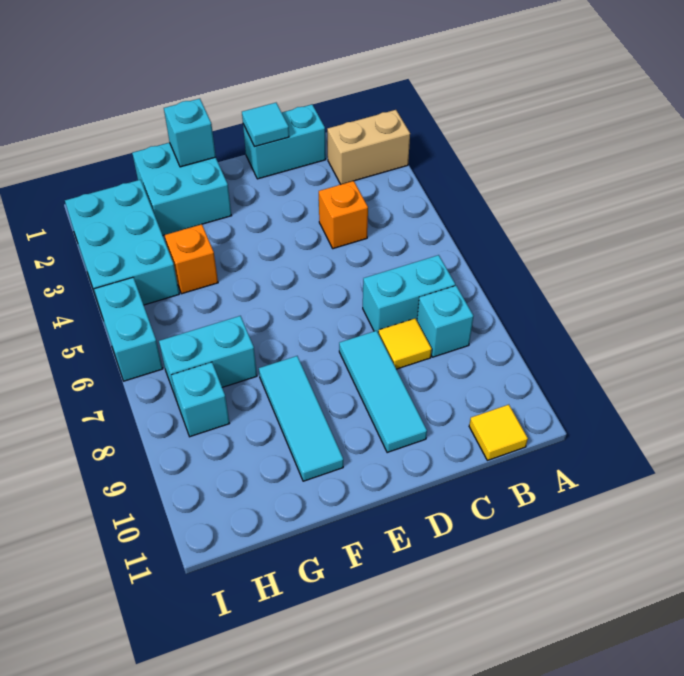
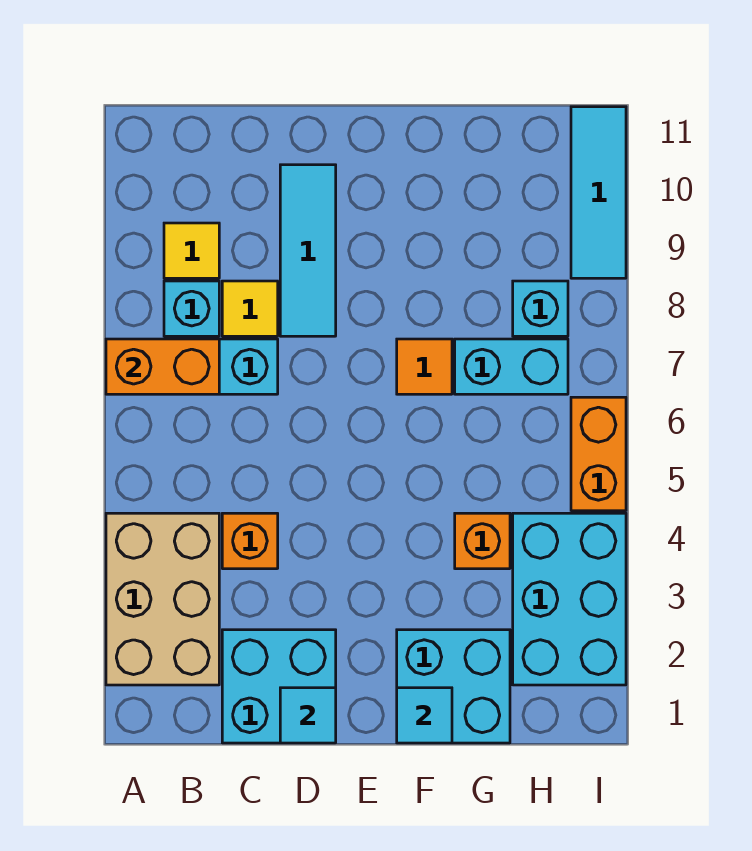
tan brick A2:B2 level 1 -> tan brick A2:B4 level 1
none -> orange brick A7:B7 level 2
yellow tile B11 level 1 -> yellow tile B9 level 1
cyan brick C1:D1 level 1 -> cyan brick C1:D2 level 1
cyan brick F1 level 2 -> cyan tile F1 level 2
none -> orange tile F7 level 1
cyan tile F8:F10 level 1 -> cyan tile I9:I11 level 1
cyan brick I5:I6 level 1 -> orange brick I5:I6 level 1

